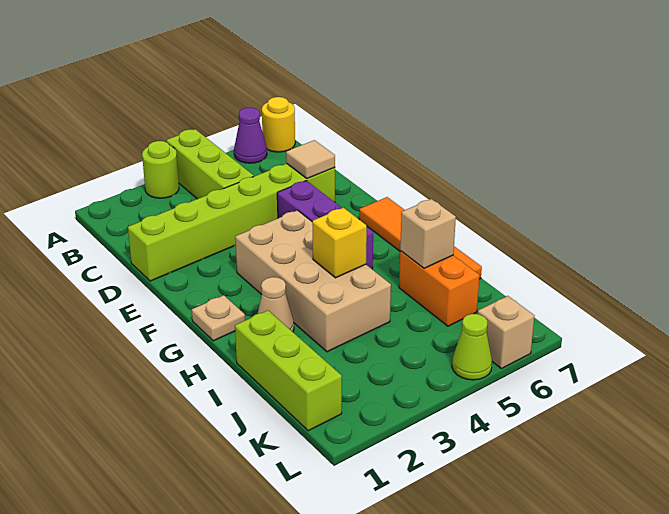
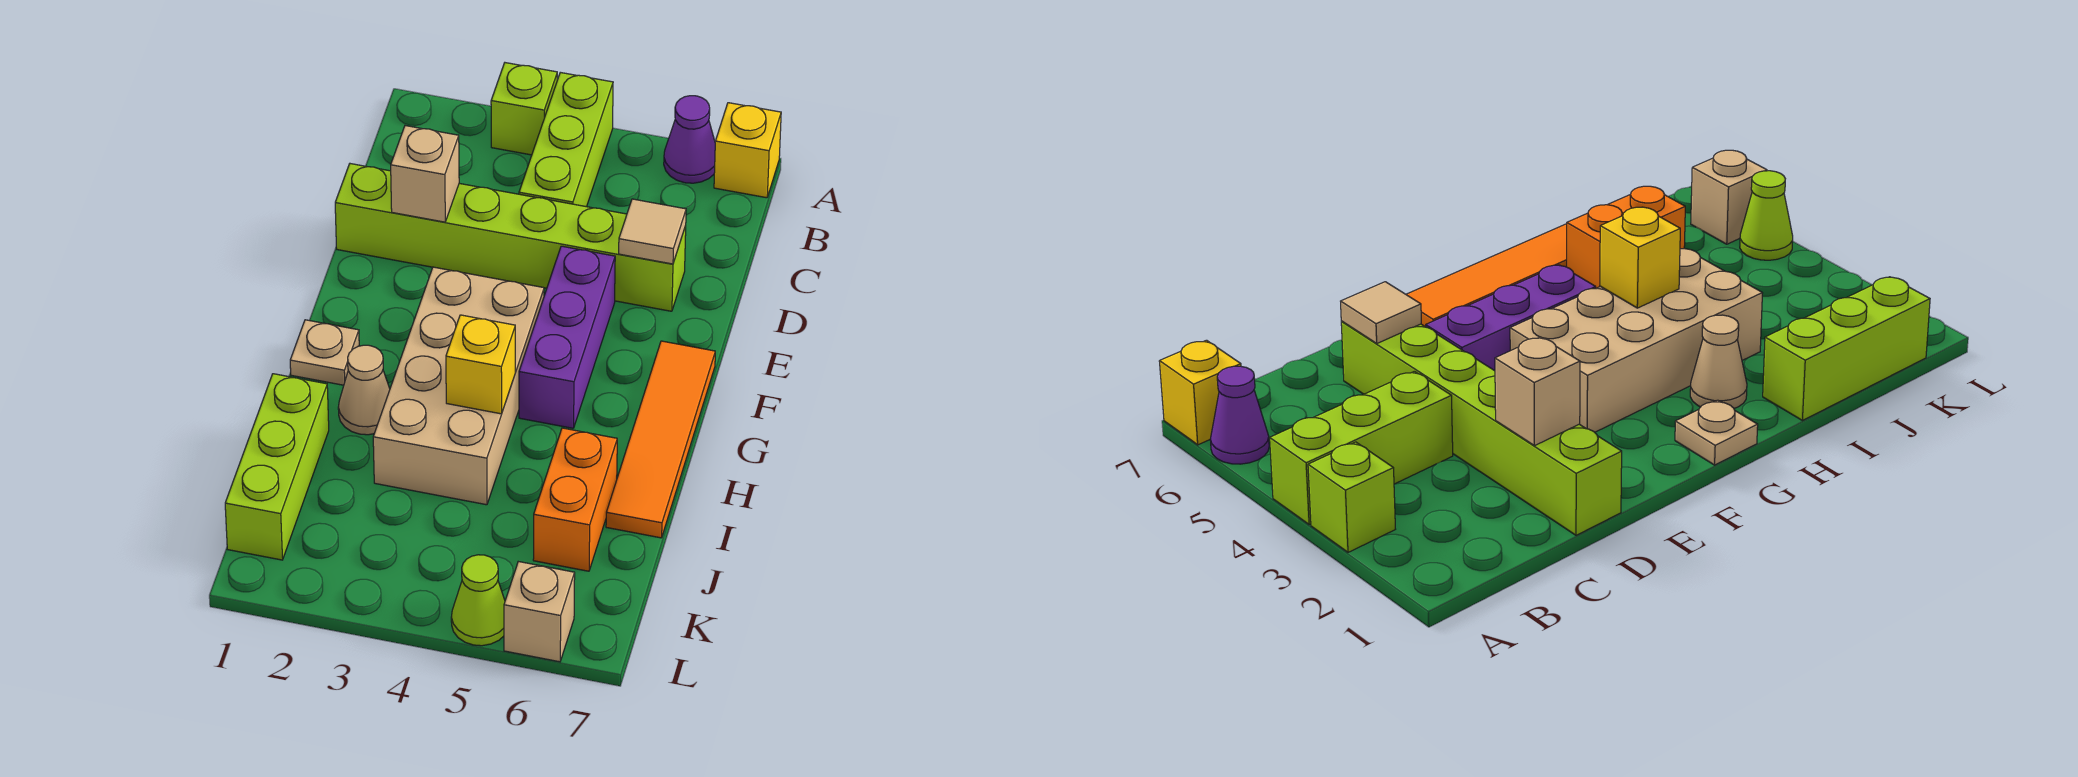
lime round brick A3 level 1 -> lime brick A3 level 1
yellow round brick A7 level 1 -> yellow brick A7 level 1
tan brick I6 level 2 -> tan brick D2 level 2

